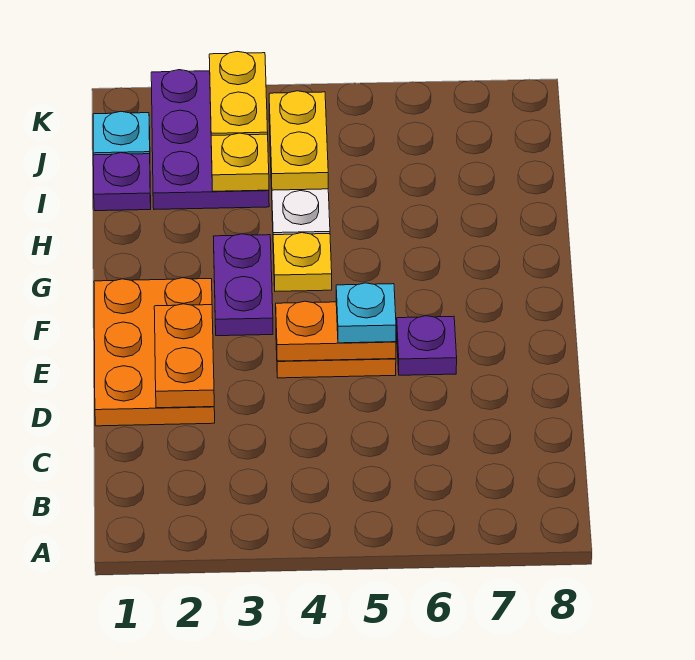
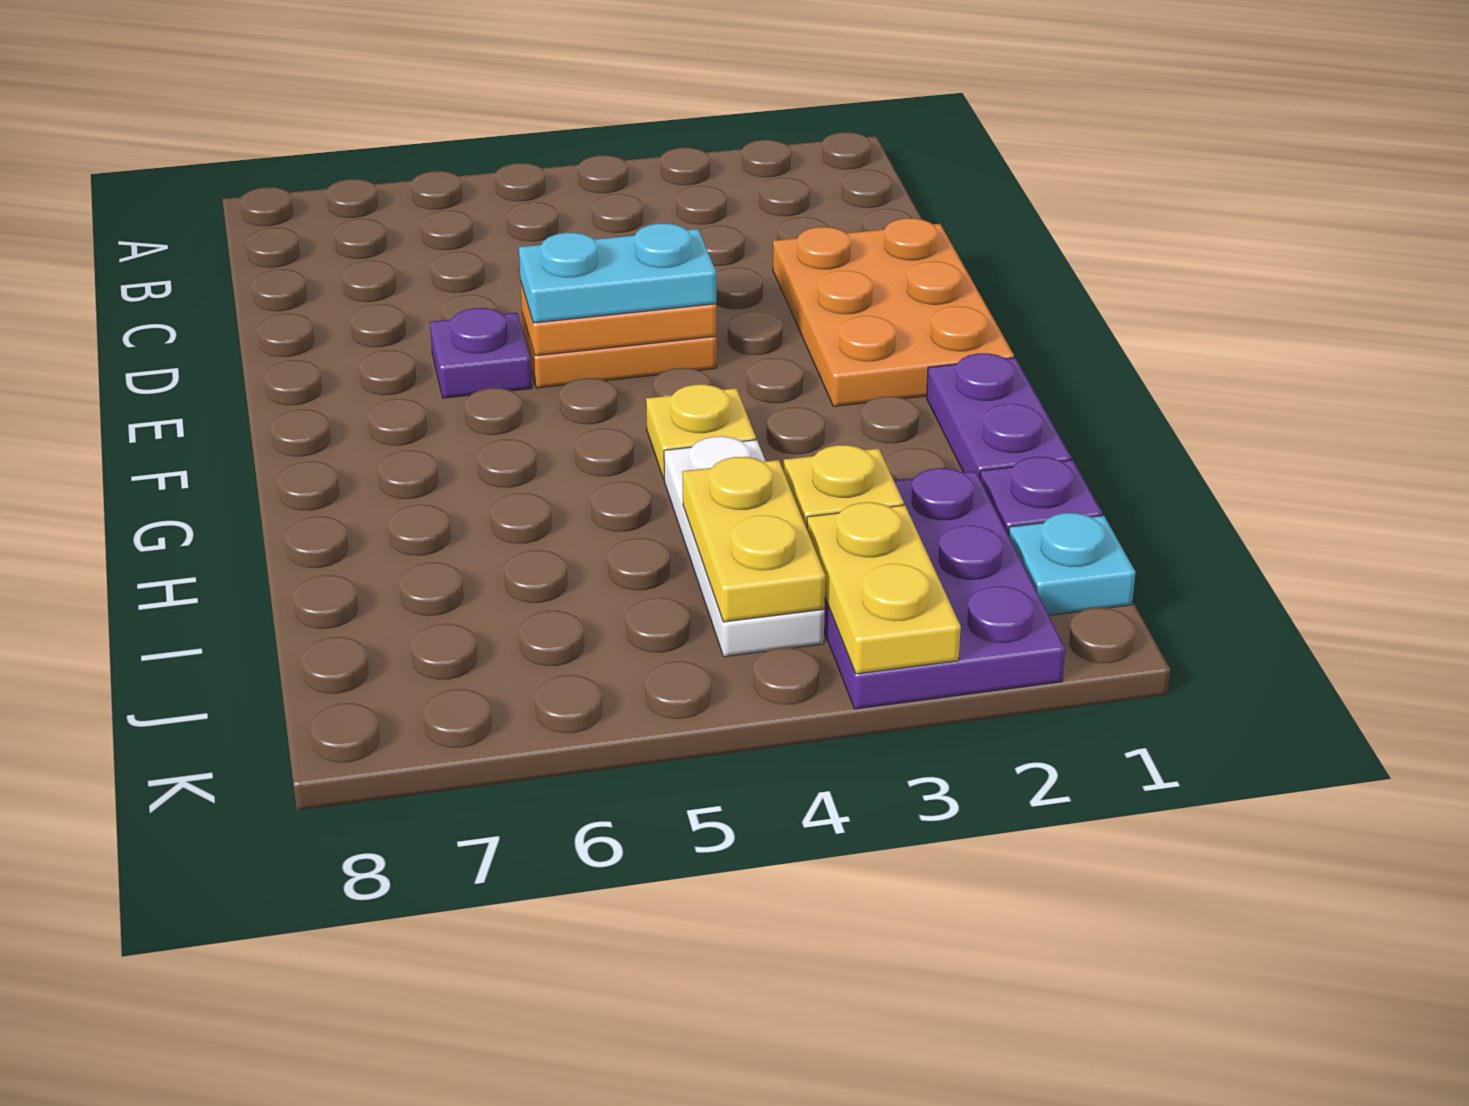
orange plate D2:E2 level 2 -> none
cyan plate E5 level 3 -> cyan plate E4:E5 level 3
purple plate F3:G3 level 1 -> purple plate G1:H1 level 1

